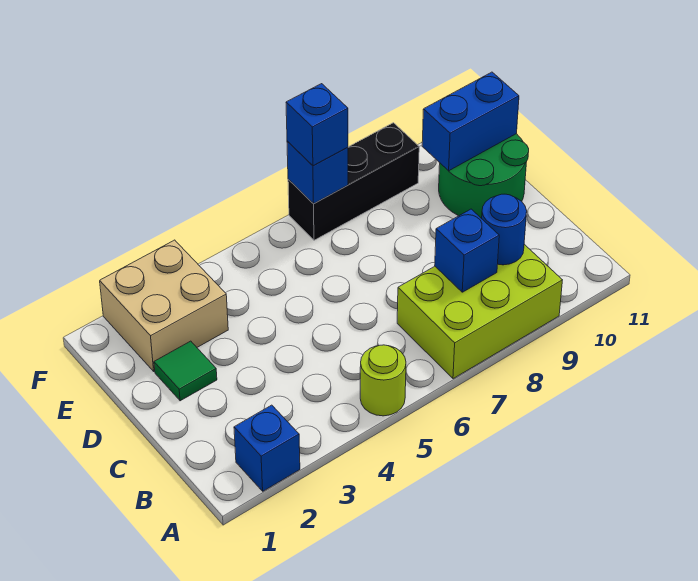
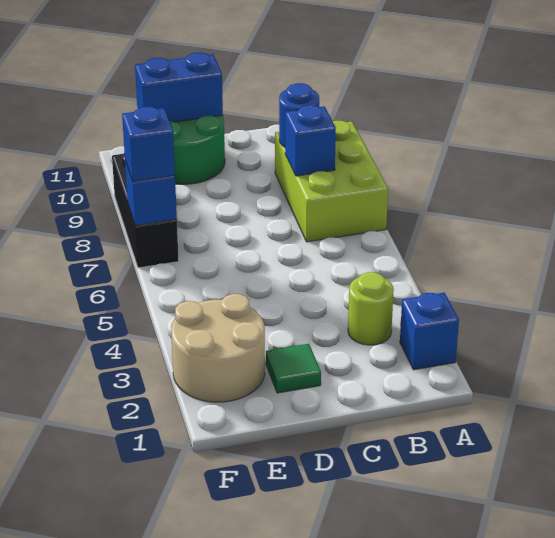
lime round brick A5 level 1 -> lime round brick B3 level 1
tan brick E2:F3 level 1 -> tan round brick E2:F3 level 1
blue brick E10:E11 level 2 -> blue brick D11:E11 level 2

